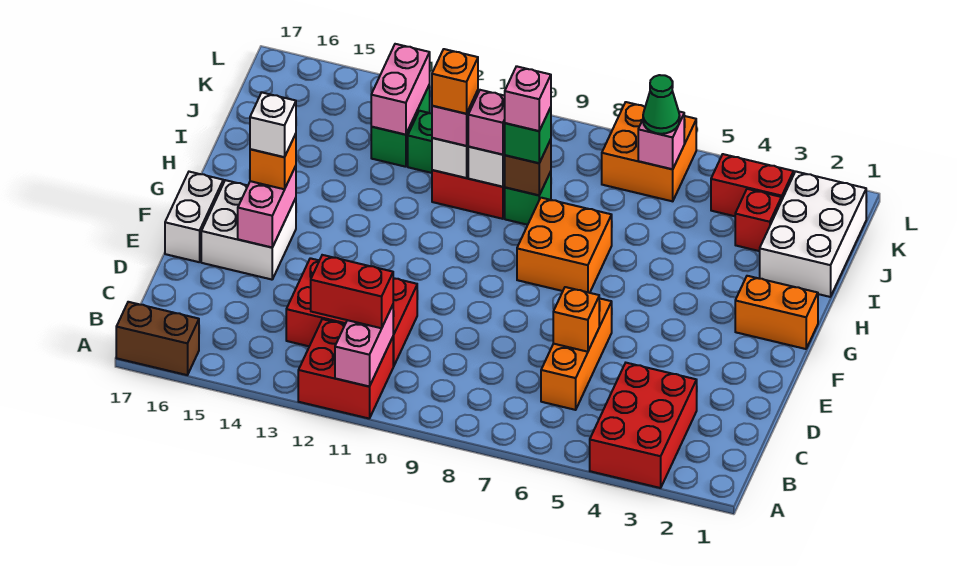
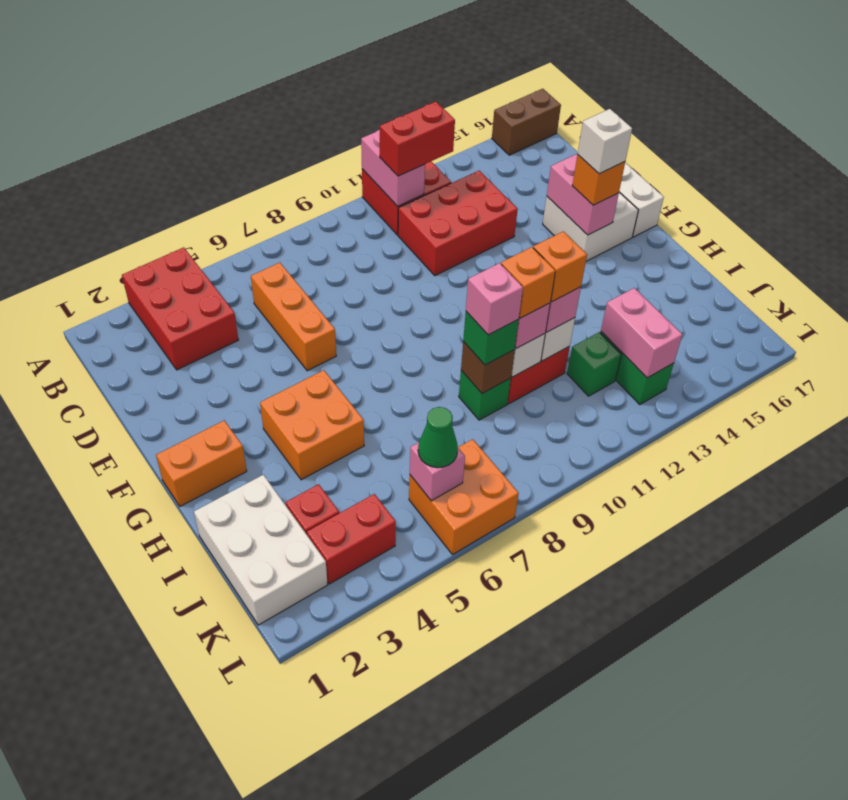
orange brick D6 level 2 -> orange brick I10 level 4
orange brick G7:H8 level 1 -> orange brick G4:H5 level 1

